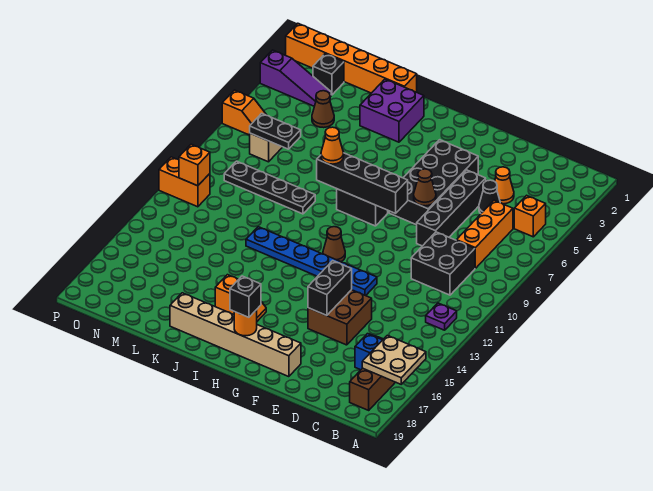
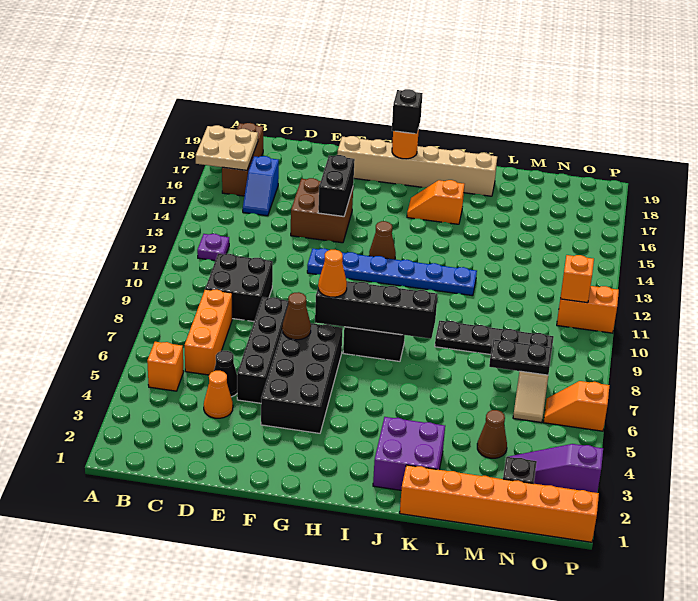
brown cone H11 level 1 -> brown cone H13 level 1
orange cone J8 level 3 -> orange cone G8 level 3

